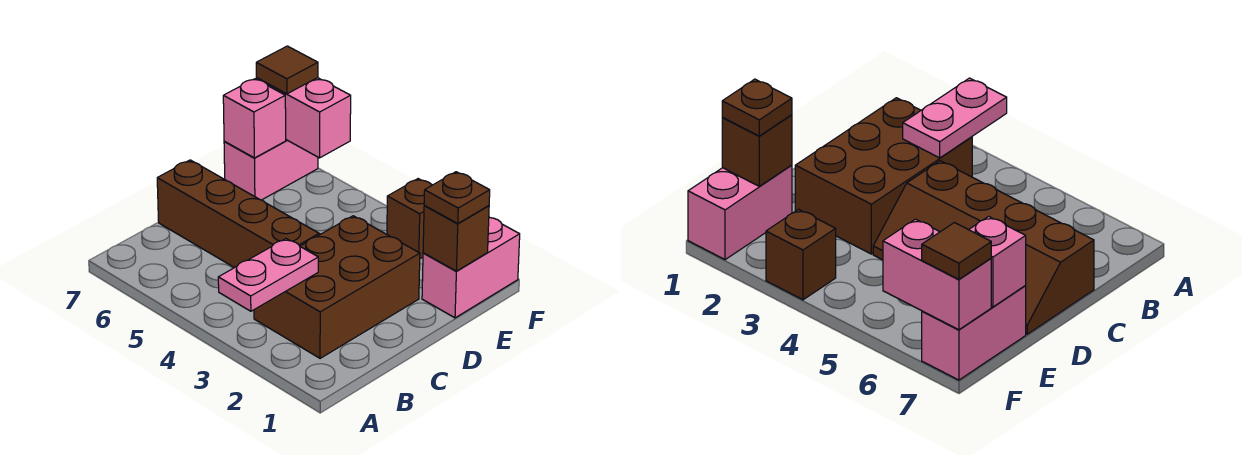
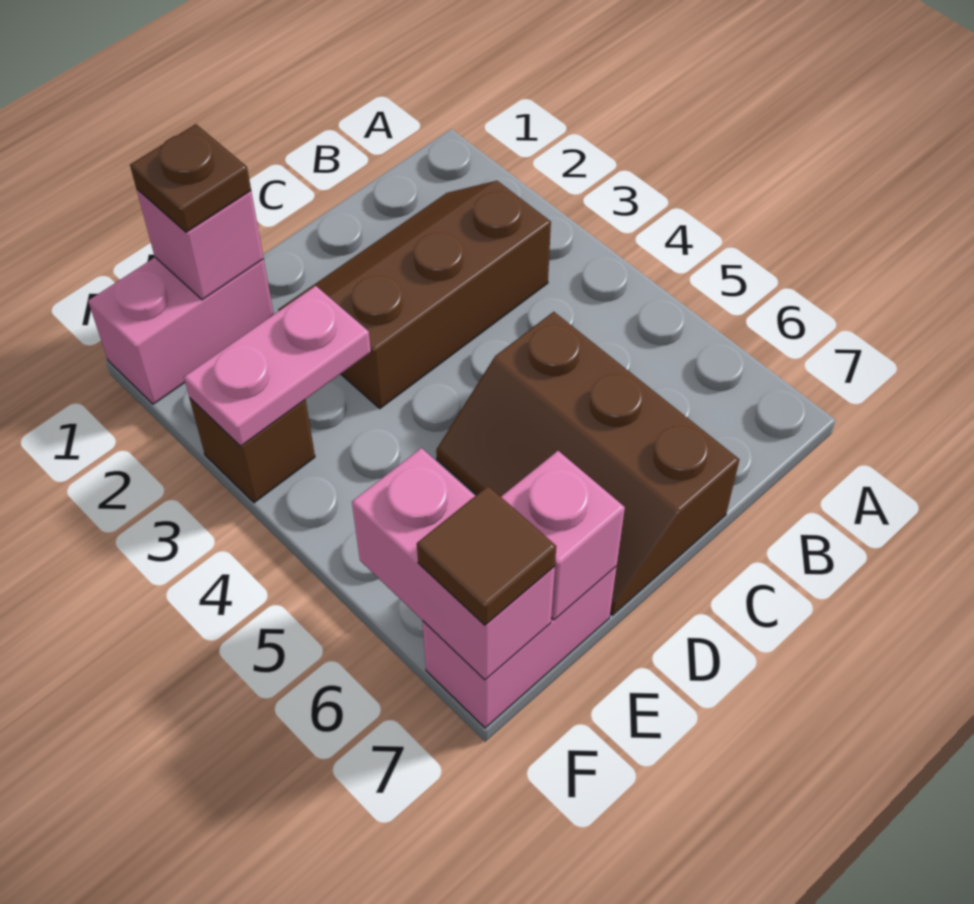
pink plate A3:B3 level 2 -> pink plate E3:F3 level 2
brown brick B2:D3 level 1 -> brown slope B2:D3 level 1 top 3
brown slope C4:D7 level 1 top C -> brown slope C5:D7 level 1 top C
brown brick E1 level 2 -> pink brick E1 level 2

